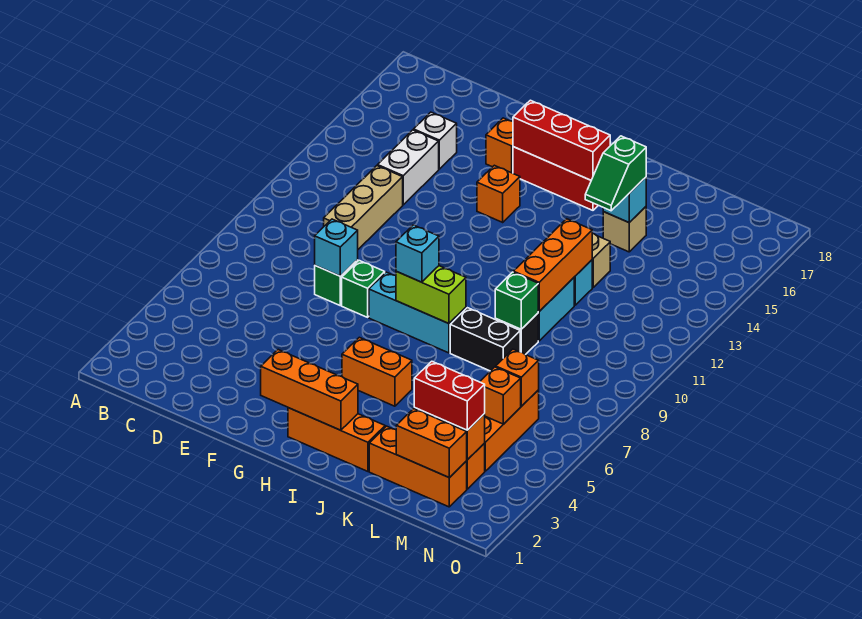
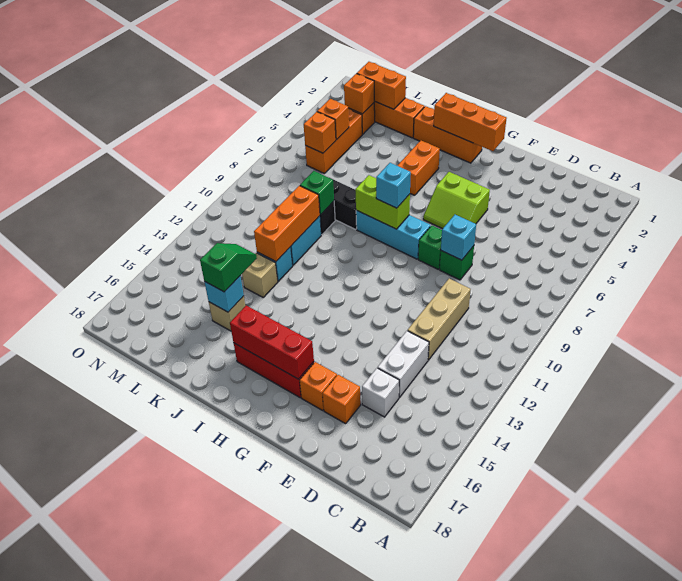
none -> lime slope F5:G6 level 1 top 5
orange brick G14 level 1 -> orange brick E16 level 1
orange brick H5:I5 level 1 -> orange brick I4:I5 level 1
red brick L3:M3 level 3 -> none

